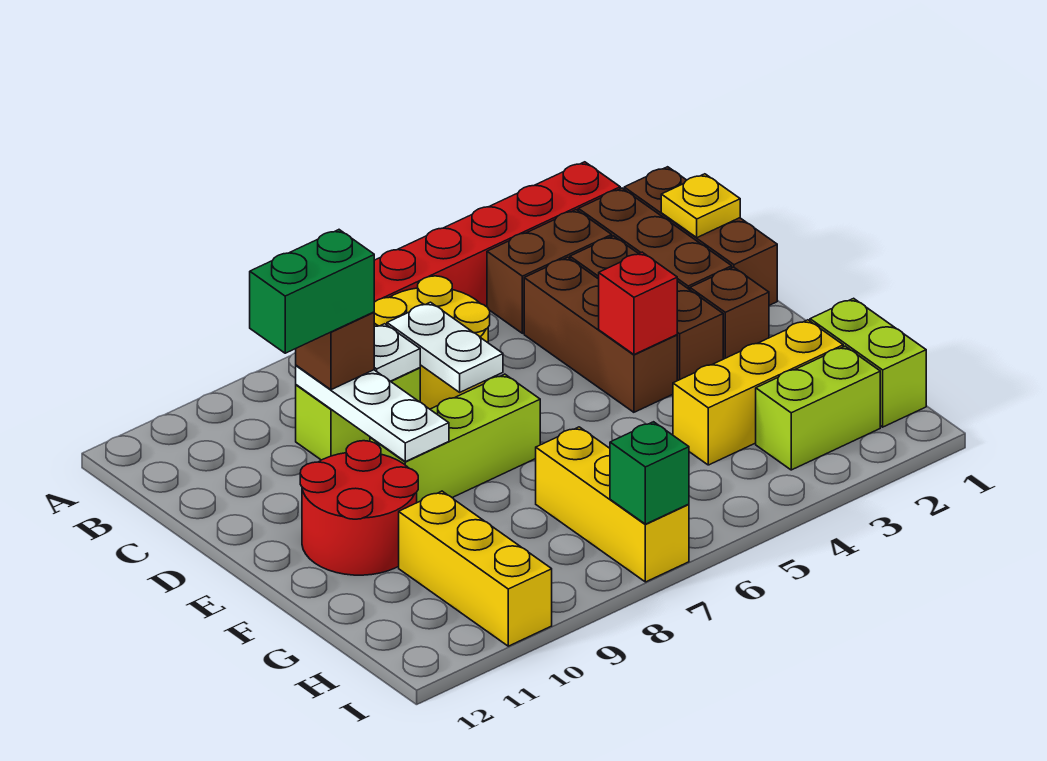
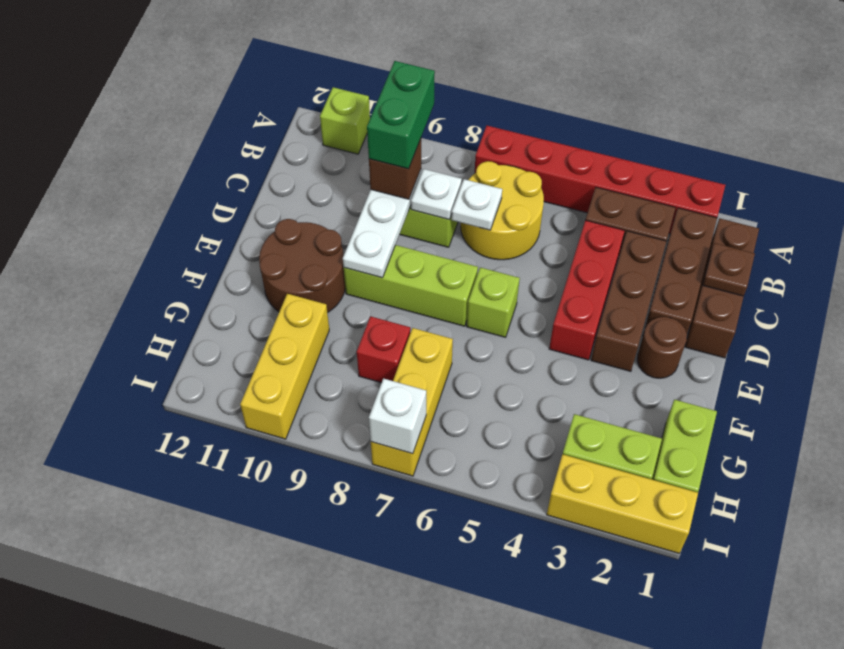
none -> lime brick A11 level 1
yellow plate C1 level 2 -> brown plate C1 level 2
brown brick C4:E4 level 1 -> red brick C4:E4 level 1
white plate C7:D7 level 2 -> white plate C7 level 2
green brick C9:C10 level 4 -> green brick B9:C9 level 4
brown brick E2 level 1 -> brown round brick E2 level 1
red brick E4 level 2 -> red brick G8 level 1
none -> lime brick E6 level 1
red round brick E10:F11 level 1 -> brown round brick E10:F11 level 1
yellow brick G2:G4 level 1 -> yellow brick I1:I3 level 1
green brick I7 level 2 -> white brick I7 level 2

